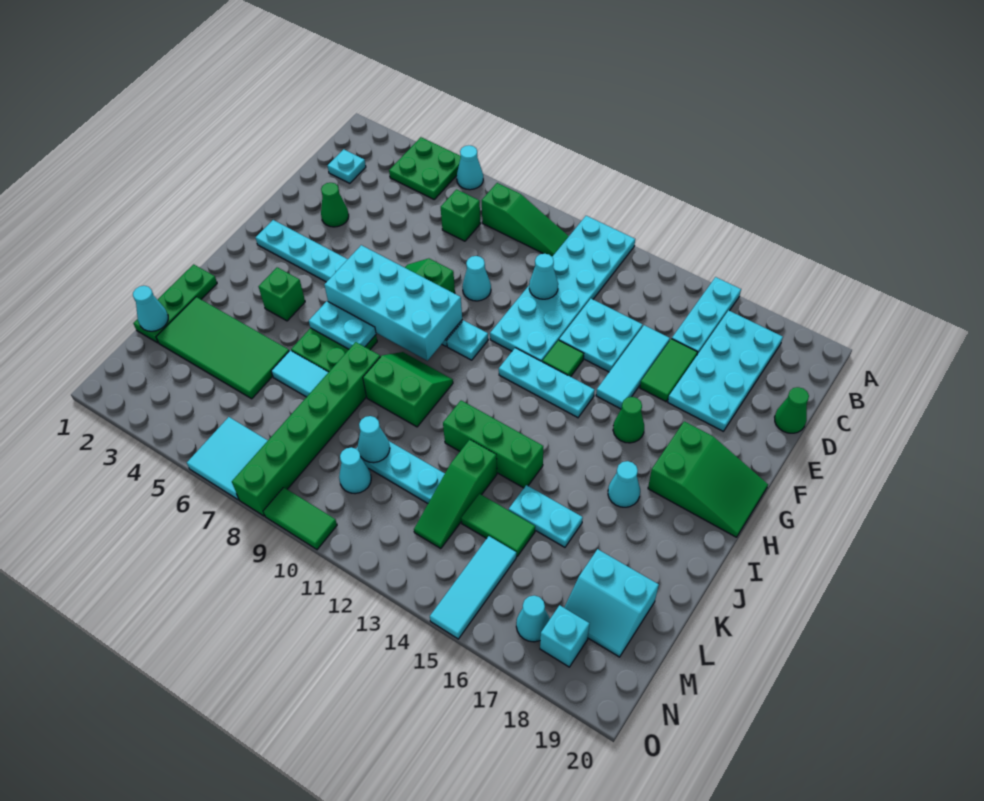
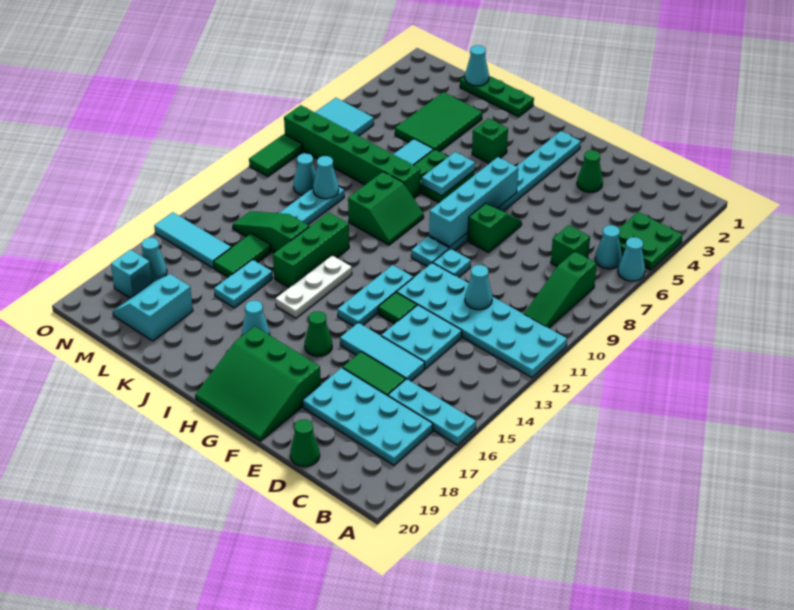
cyan plate C2 level 1 -> cyan plate F10 level 1
cyan cone E9 level 1 -> cyan cone B6 level 1
cyan brick G6:H9 level 2 -> cyan brick G6:G9 level 2
green slope G18:H20 level 1 top 18 -> green slope F18:H20 level 1 top 18
none -> white plate I13:I15 level 1
green tile K2:L5 level 1 -> green tile K3:L5 level 1

